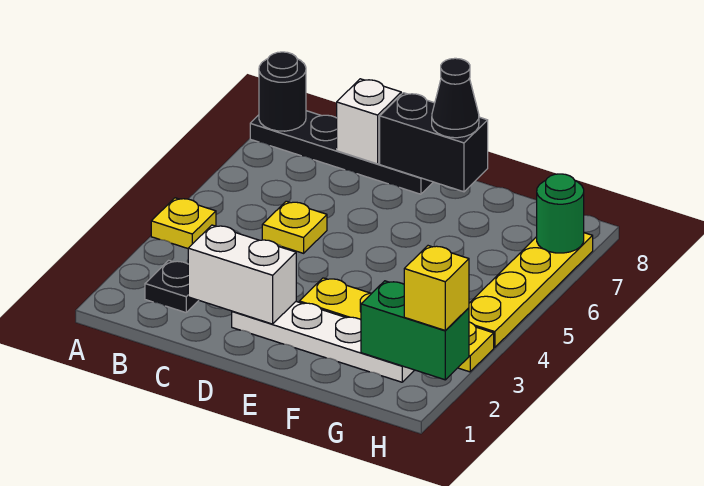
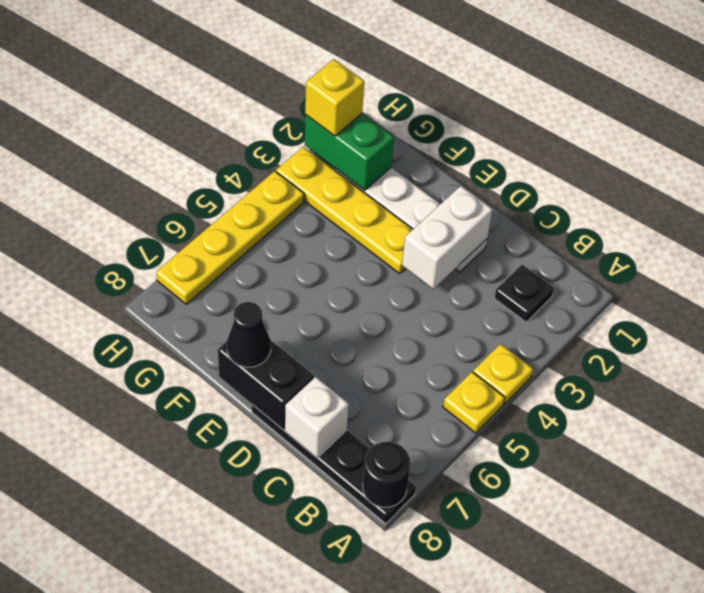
white brick C2:D2 level 2 -> white brick D2:D3 level 2
yellow plate C5 level 1 -> yellow plate A5 level 1
green round brick H7 level 2 -> none

